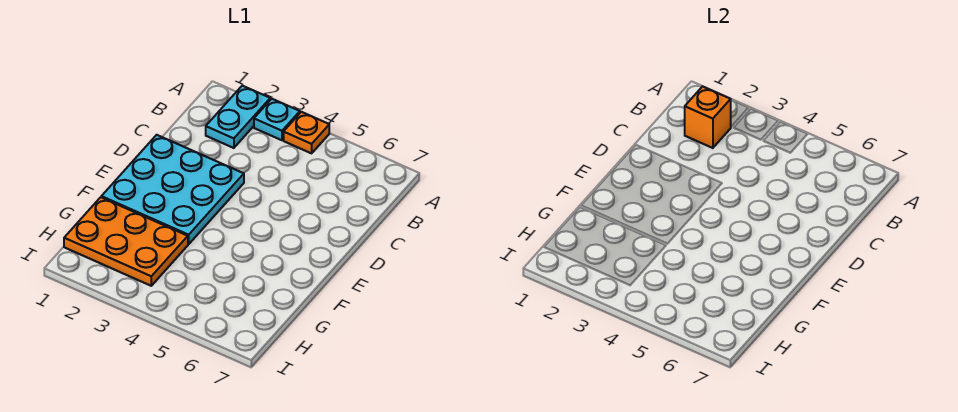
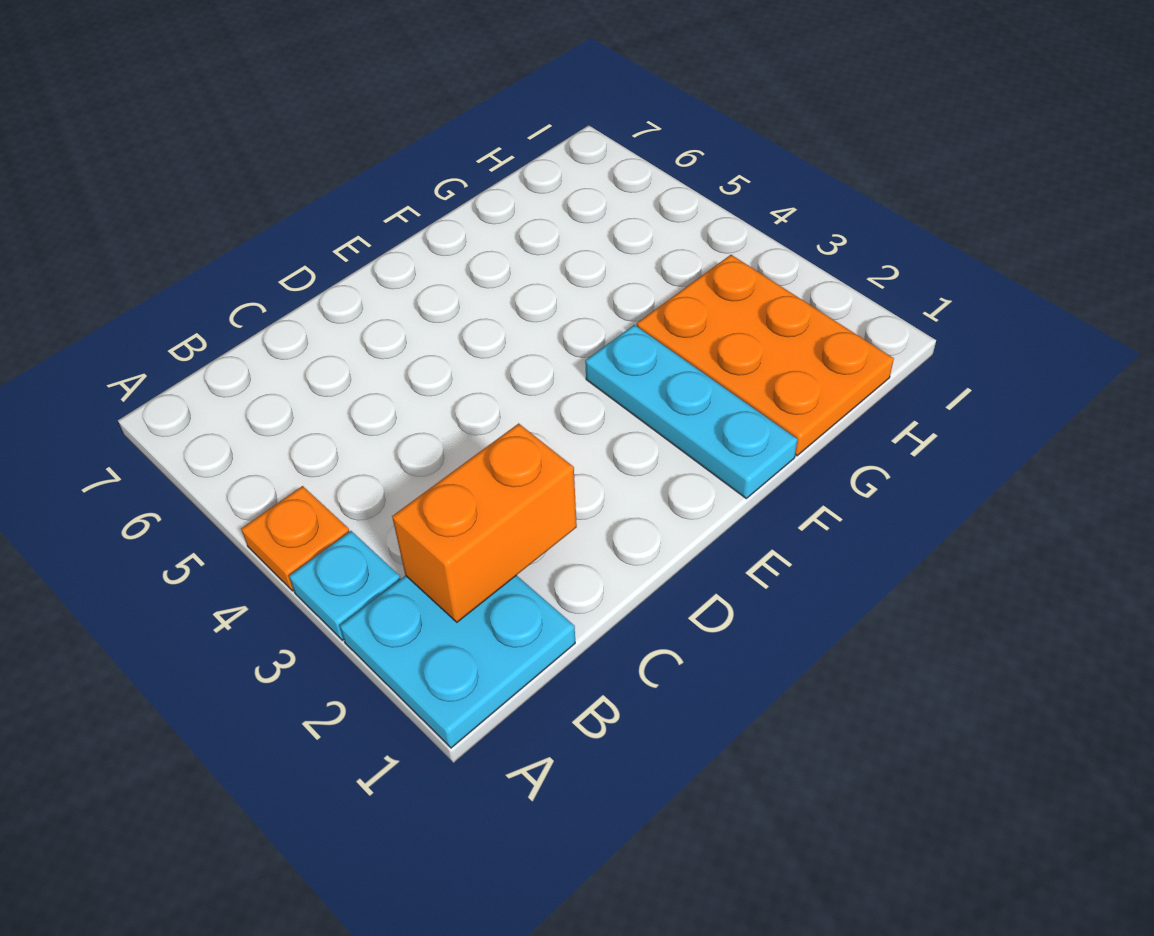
cyan plate A2:B2 level 1 -> cyan plate A1:B2 level 1
orange brick B2 level 2 -> orange brick B2:C2 level 2
cyan plate D1:F3 level 1 -> cyan plate F1:F3 level 1

